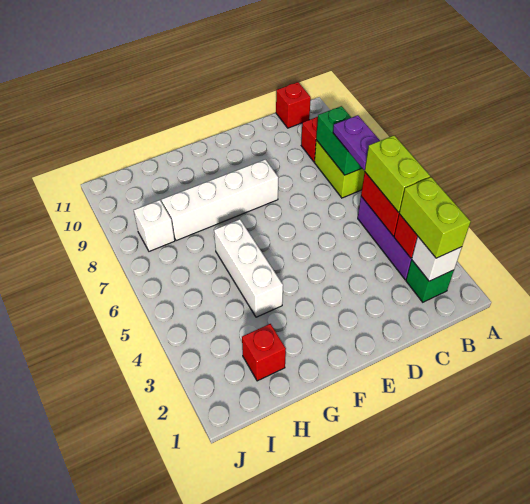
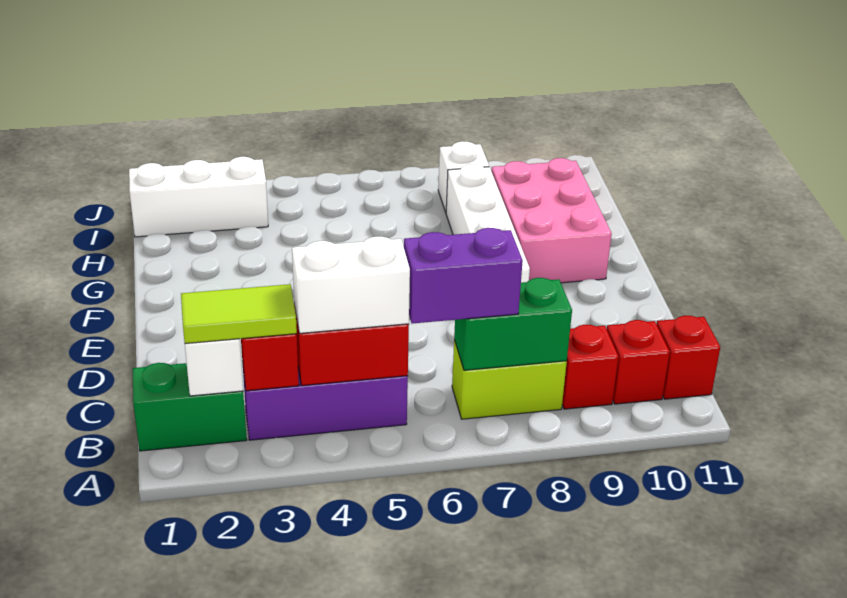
green brick B2 level 1 -> green brick B1:B2 level 1
lime brick B2:B3 level 3 -> lime tile B2:B3 level 3
lime brick B4:B5 level 3 -> white brick B4:B5 level 3
purple plate B6:B7 level 3 -> purple brick B6:B7 level 3
none -> pink brick F9:H10 level 1
white brick G4:G6 level 1 -> white brick I1:I3 level 1
red brick H2 level 1 -> red brick B10 level 1

